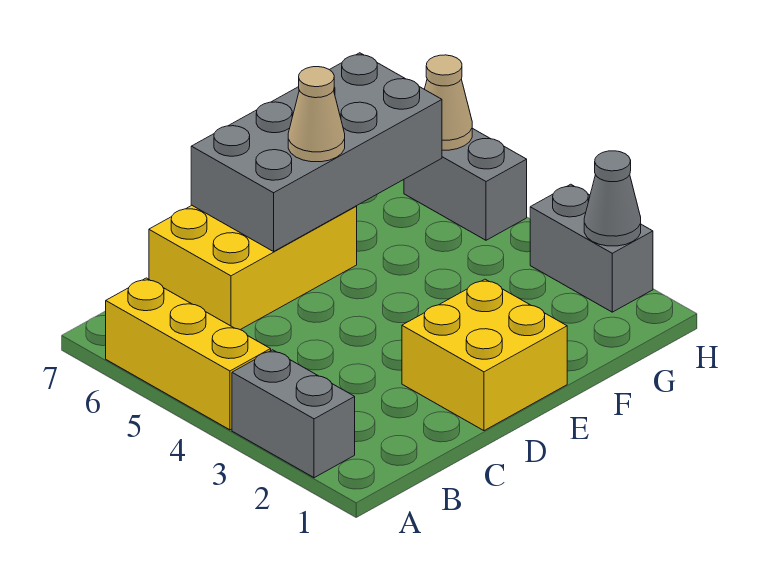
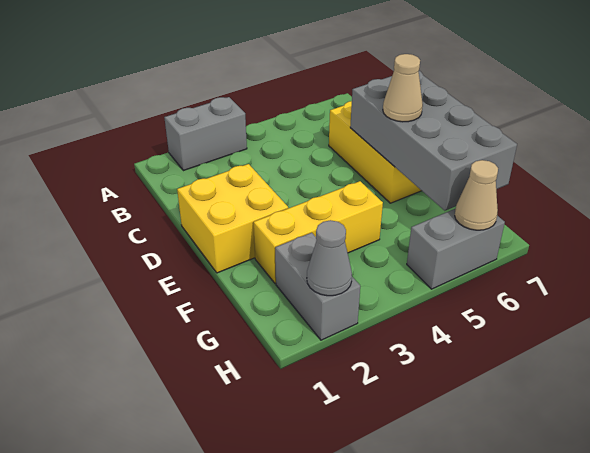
yellow brick A4:A6 level 1 -> yellow brick F2:F4 level 1
grey brick H2:H3 level 1 -> grey brick G2:H2 level 1

